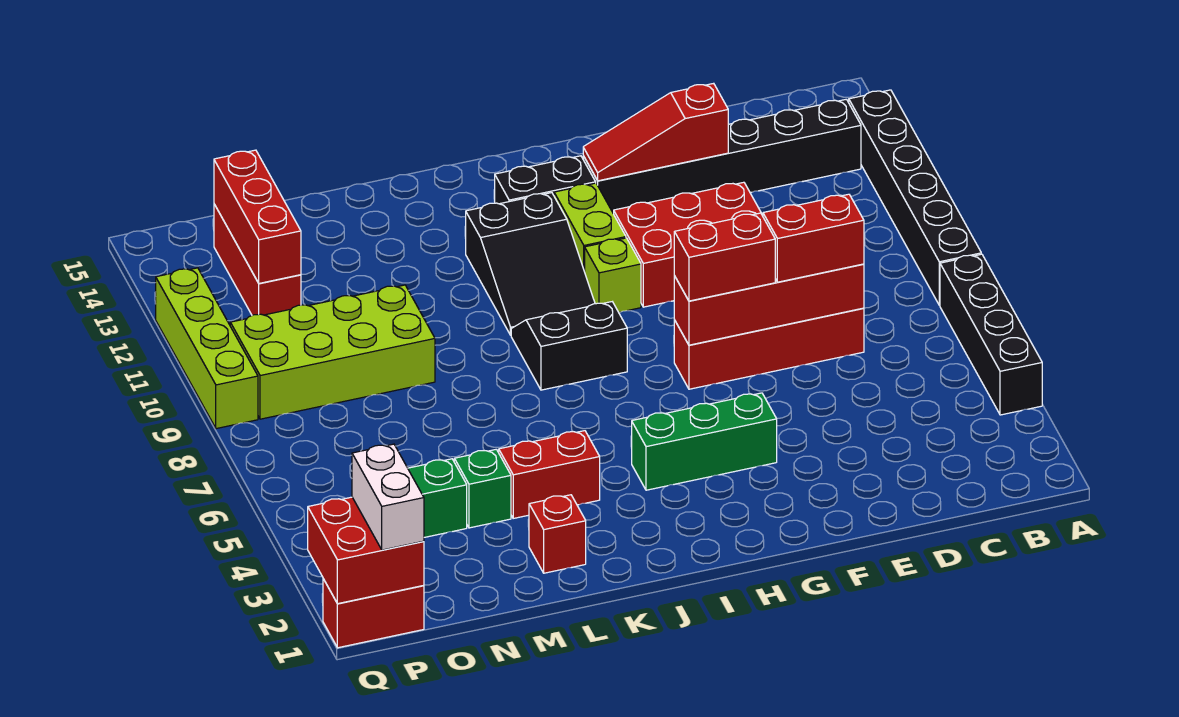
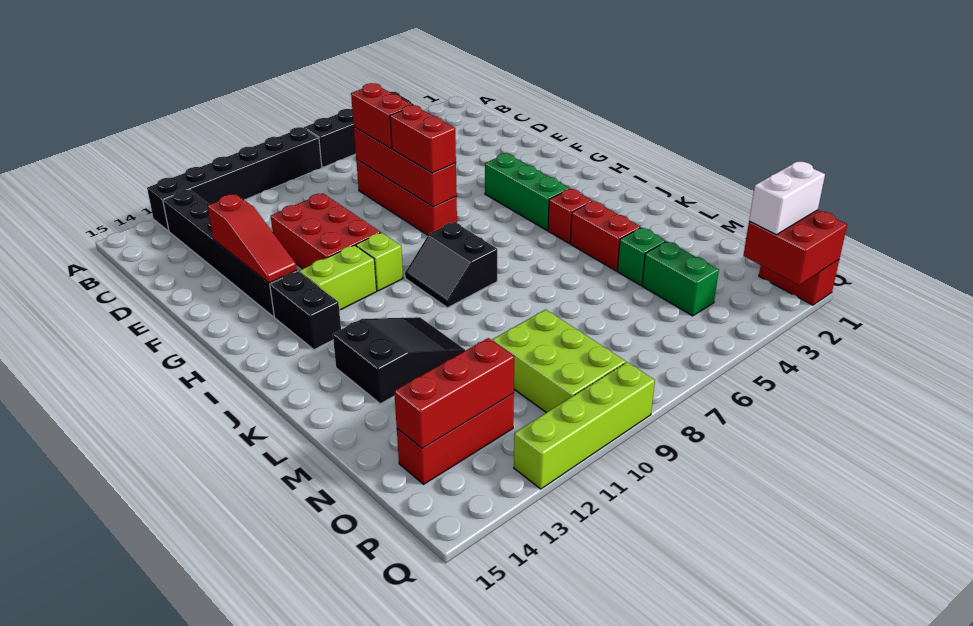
black slope I10:J12 level 1 top 12 -> black slope K11:L13 level 1 top 13
red brick L2 level 1 -> red brick J4 level 1
lime brick M9:P10 level 1 -> lime brick N9:P10 level 1

